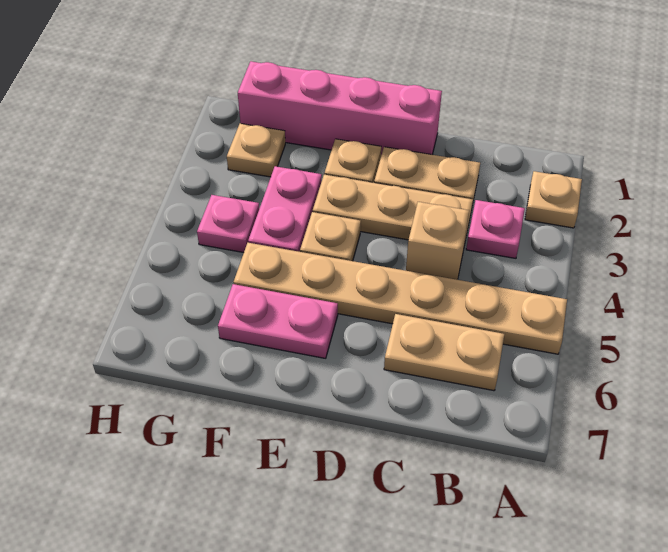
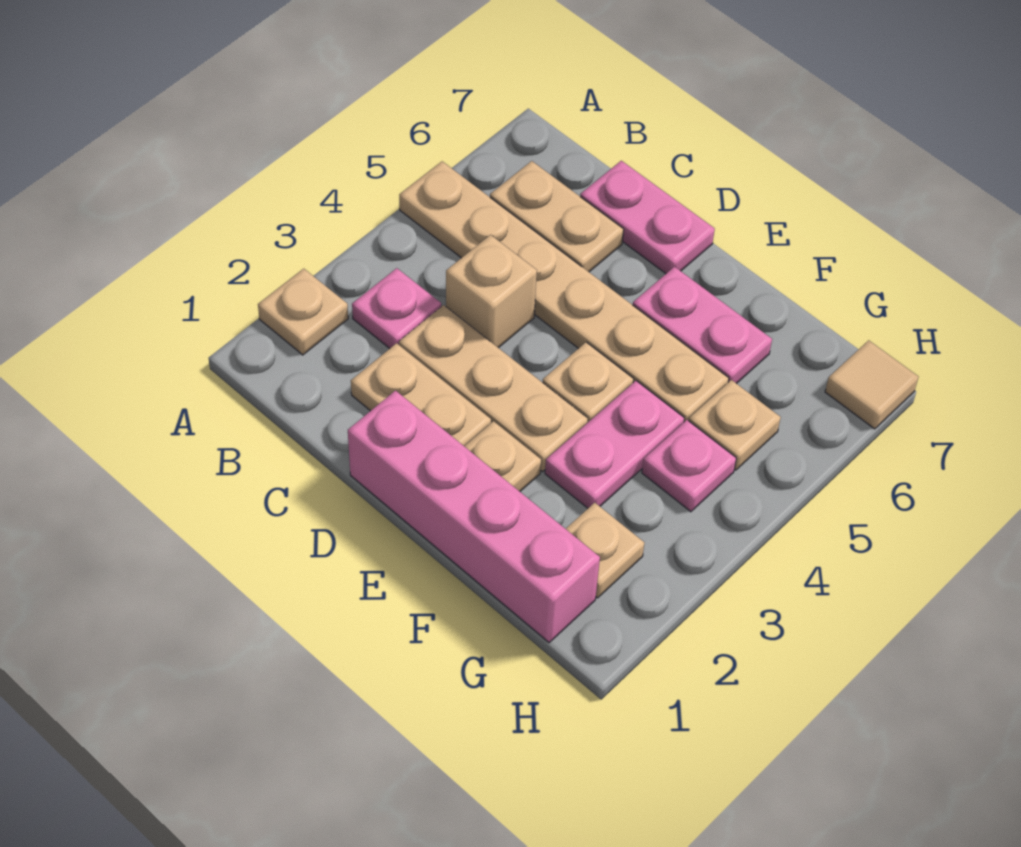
none -> pink plate C7:D7 level 1
none -> tan plate G5 level 1
none -> tan tile H7 level 1

